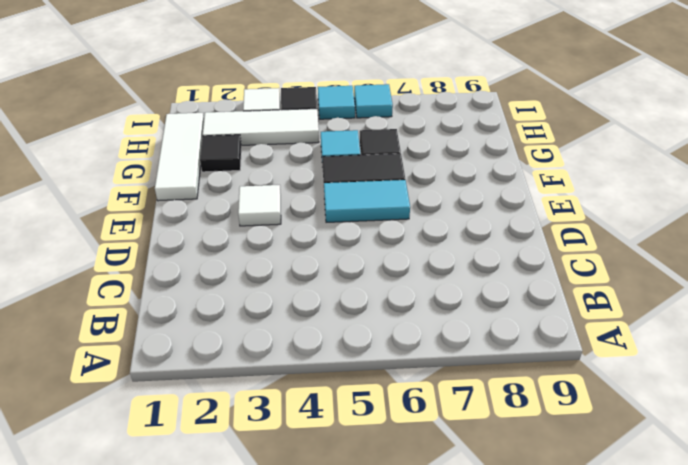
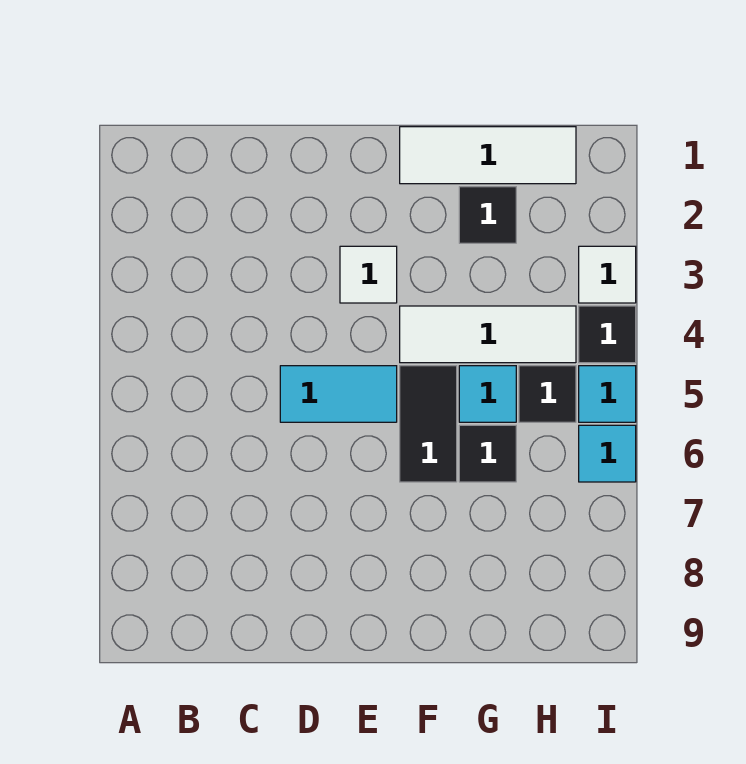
cyan tile E5:E6 level 1 -> cyan tile D5:E5 level 1
white tile H2:H4 level 1 -> white tile F4:H4 level 1
none -> black tile H5 level 1

